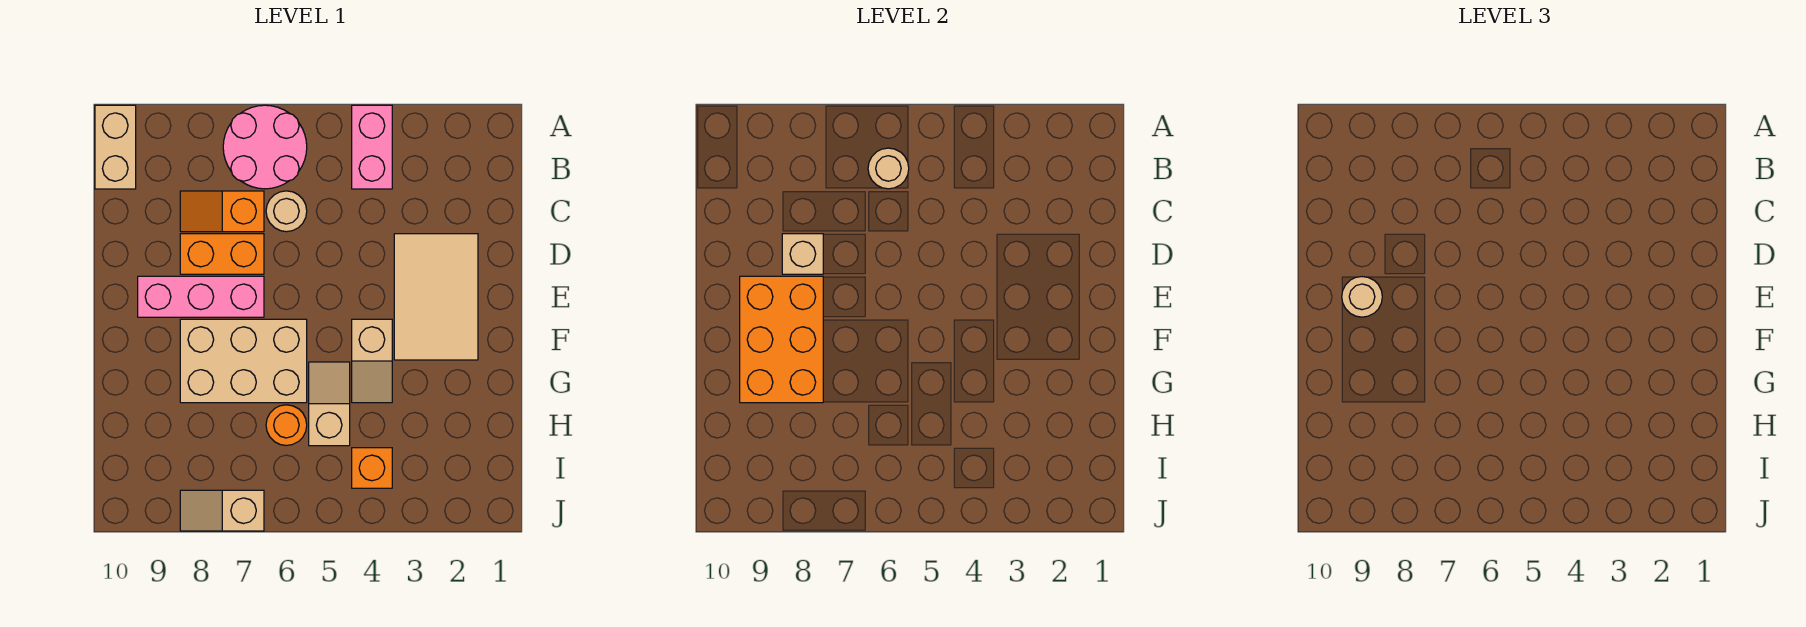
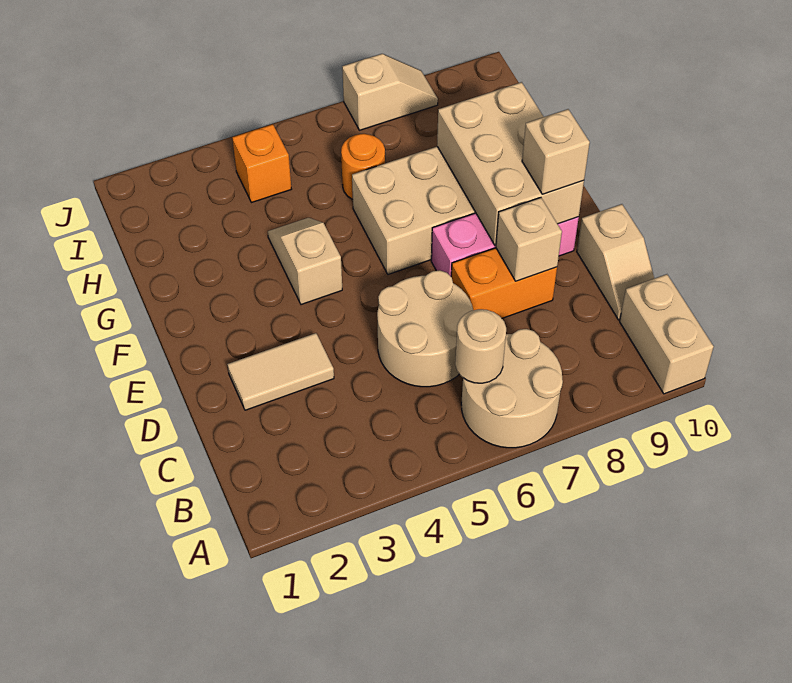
pink brick A4:B4 level 1 -> none
pink round brick A6:B7 level 1 -> tan round brick A6:B7 level 1
tan round brick C6 level 1 -> tan round brick C5:D6 level 1
orange slope C7:C8 level 1 top 7 -> none
tan tile D2:F3 level 1 -> tan tile D2:D3 level 1
orange brick E8:G9 level 2 -> tan brick E8:G9 level 2
tan round brick E9 level 3 -> tan brick E9 level 3
tan slope G5:H5 level 1 top H -> tan slope C10:D10 level 1 top D

